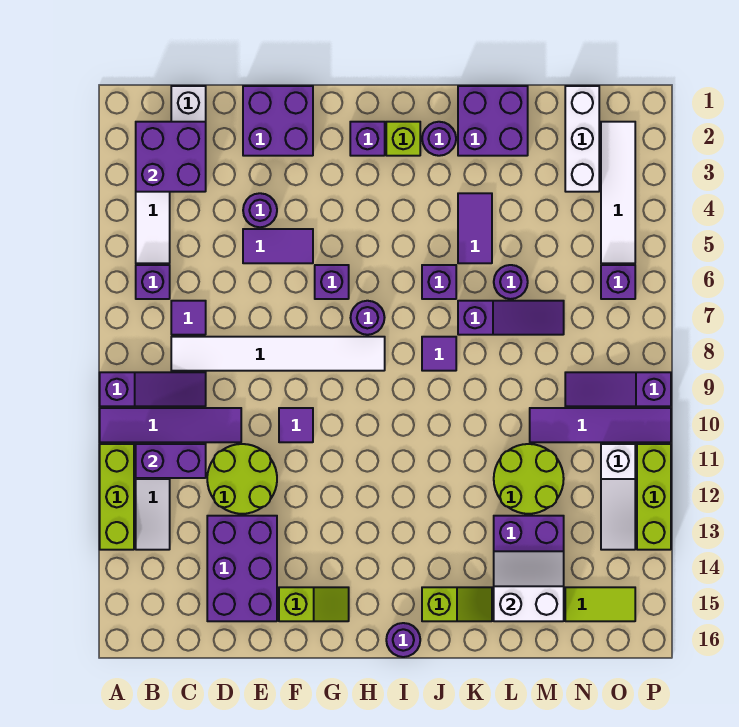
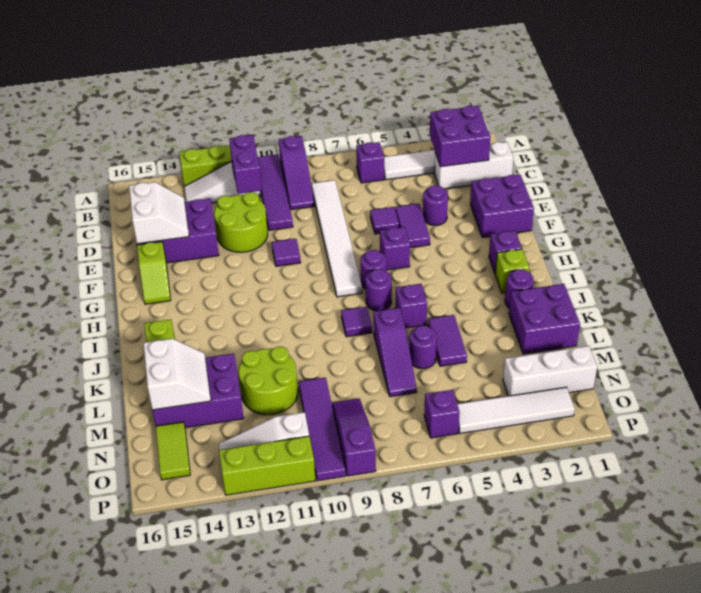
purple tile C7 level 1 -> purple tile E6 level 1
none -> white slope D14:E15 level 2 top 15
purple round brick I16 level 1 -> purple round brick I7 level 1
purple tile K4:K5 level 1 -> purple tile K5:L5 level 1

